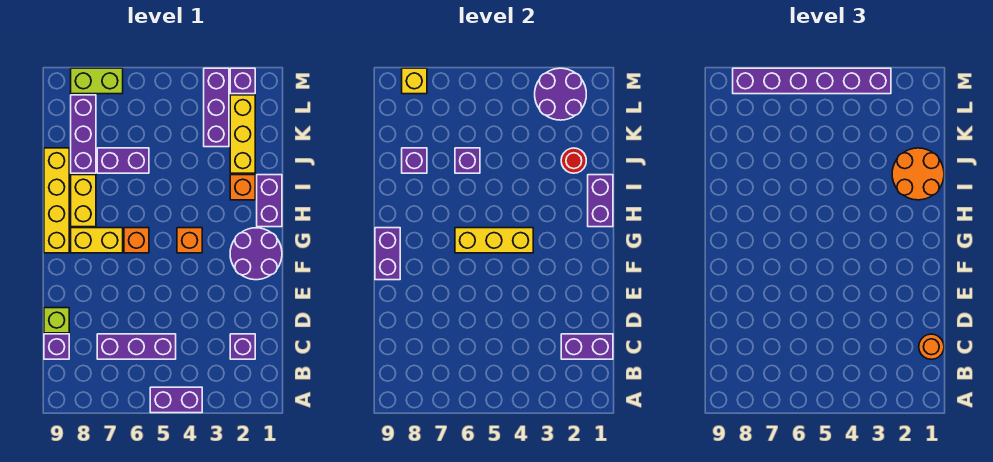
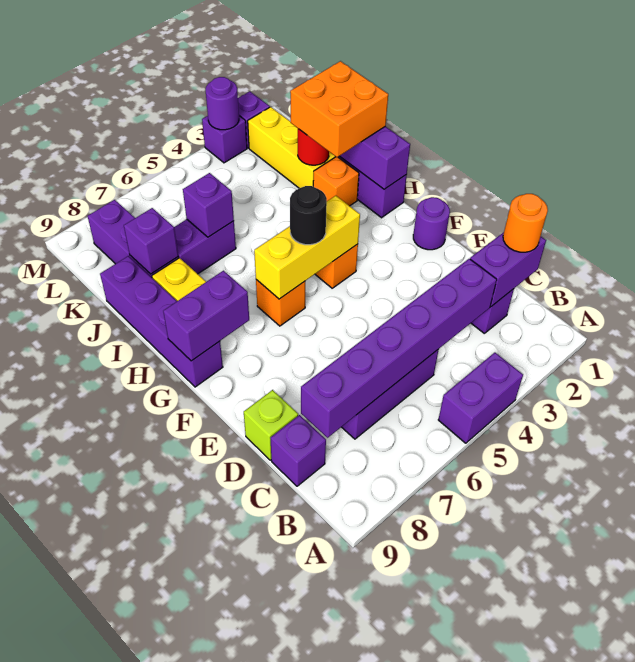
purple round brick F1:G2 level 1 -> purple round brick F1 level 1
purple brick F9:G9 level 2 -> purple brick G8:G9 level 2
none -> black round brick G5 level 3
yellow brick G7:G8 level 1 -> none
yellow brick G9:J9 level 1 -> purple brick G9:J9 level 1
orange round brick I1:J2 level 3 -> orange brick I1:J2 level 3
purple brick K3:M3 level 1 -> purple brick M3 level 1
purple round brick L2:M3 level 2 -> purple round brick M3 level 2
purple brick M3:M8 level 3 -> purple brick C3:C8 level 2
lime brick M7:M8 level 1 -> none
yellow brick M8 level 2 -> none

